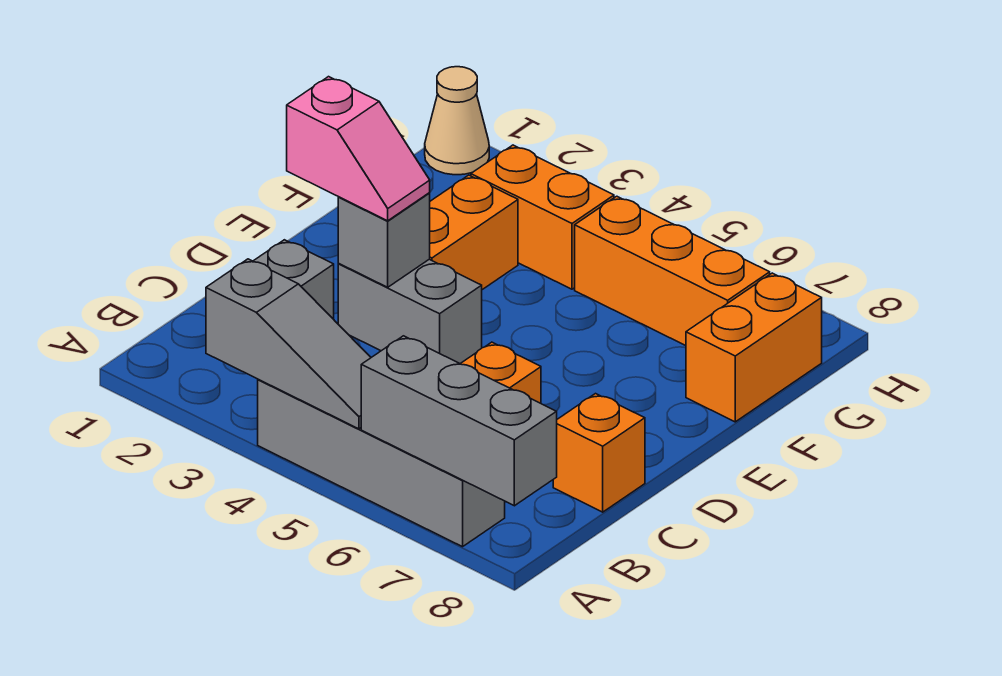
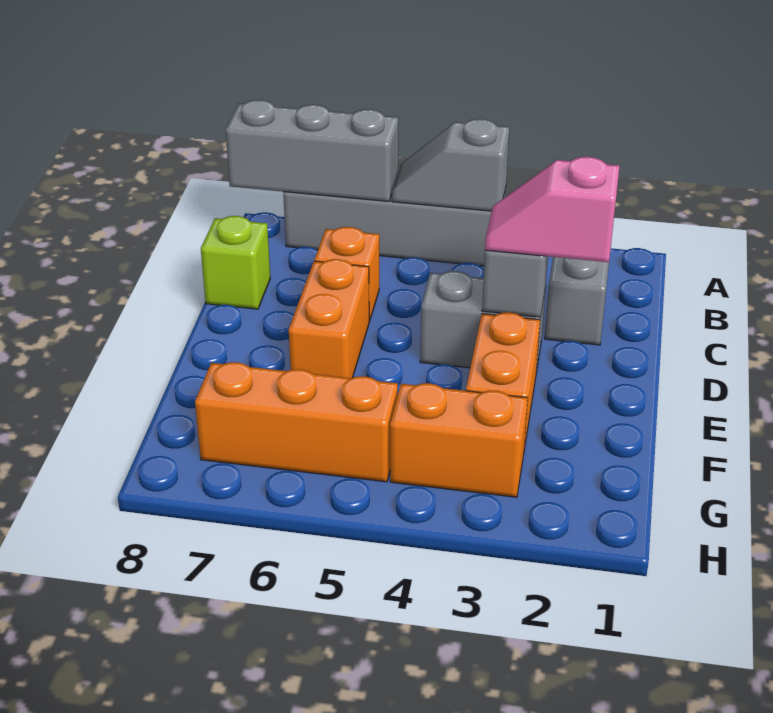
grey slope A3:A5 level 2 top 3 -> grey slope A4:A5 level 2 top 4
orange brick C8 level 1 -> lime brick C8 level 1
orange brick F8:G8 level 1 -> orange brick D6:E6 level 1
tan cone H1 level 1 -> none

